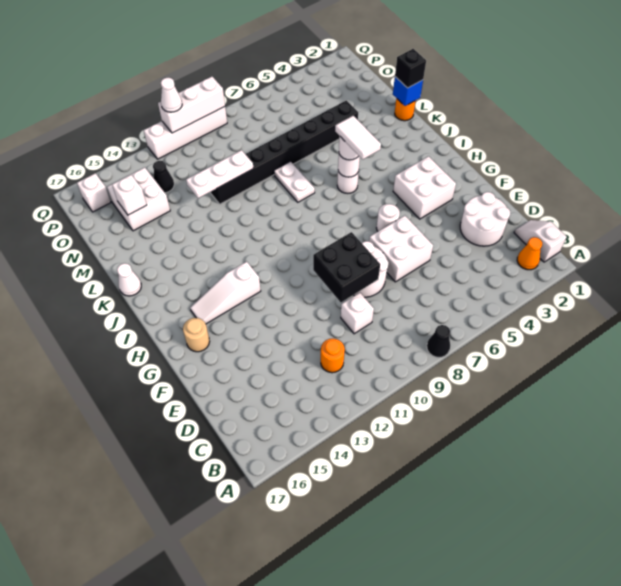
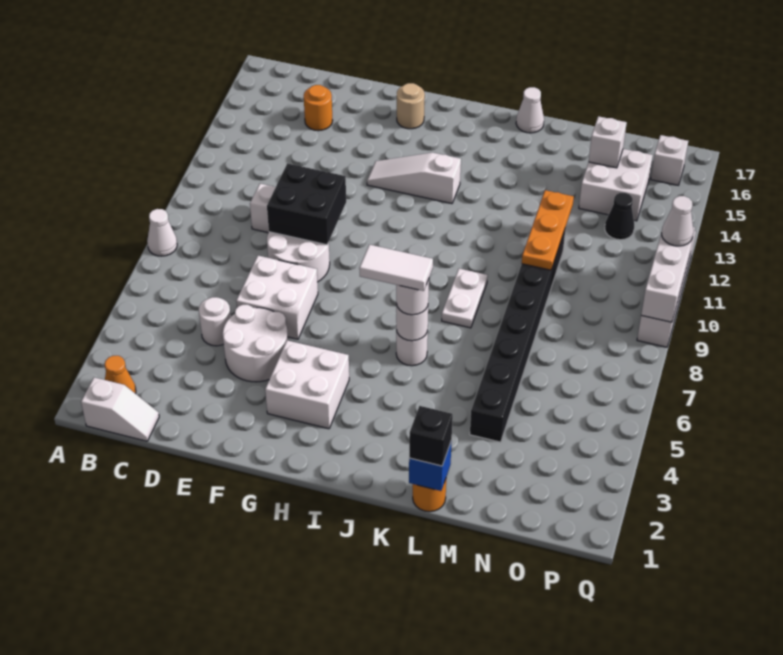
black cone A8 level 1 -> white cone A8 level 1
orange round brick C12 level 1 -> orange round brick D15 level 1
white round brick D2:E3 level 1 -> white round brick E4:F5 level 1
white round brick G6 level 1 -> white round brick D5 level 1
white slope H13:H15 level 1 top 13 -> white slope G13:I13 level 1 top I
white plate K8:L8 level 1 -> white plate K8:K9 level 1
white plate M10:M12 level 2 -> orange plate M10:M12 level 2

